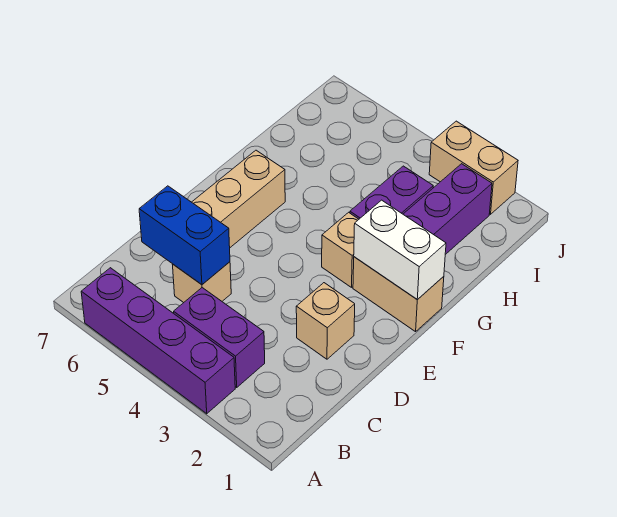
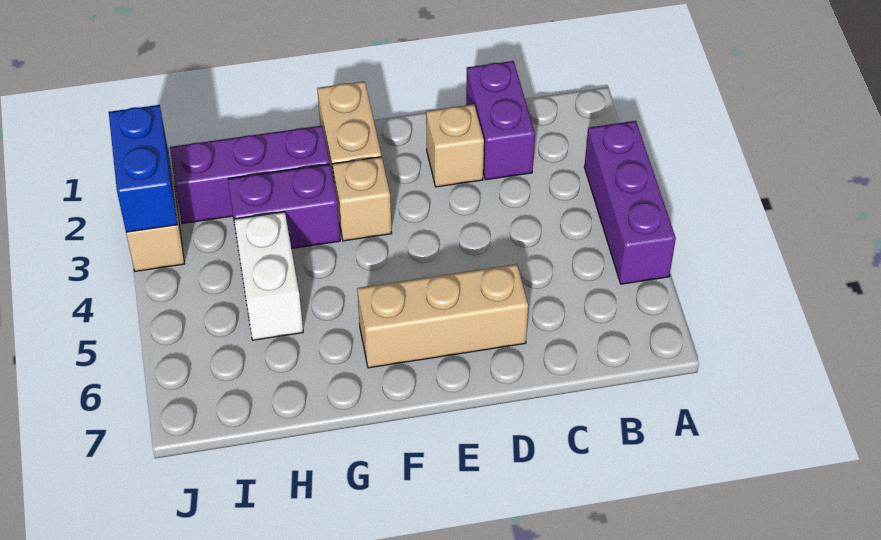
purple brick A3:A6 level 1 -> purple brick A3:A5 level 1
purple brick B3:B4 level 1 -> purple brick C1:C2 level 1
tan brick C5 level 1 -> none
blue brick C5:C6 level 2 -> blue brick J2:J3 level 2
white brick F1:F2 level 2 -> white brick H4:H5 level 1

